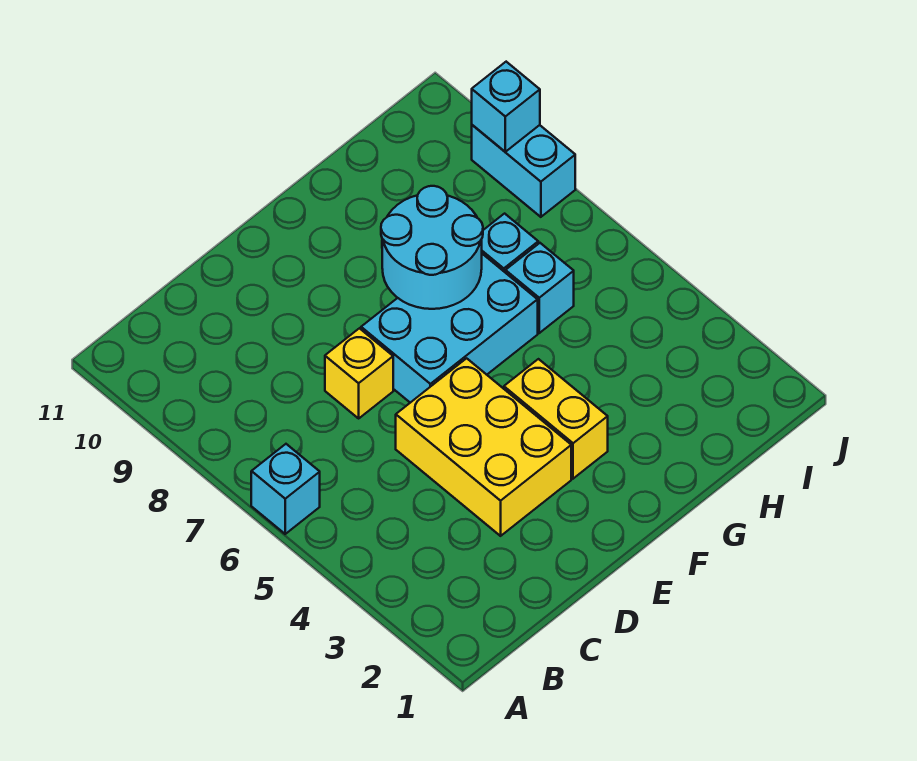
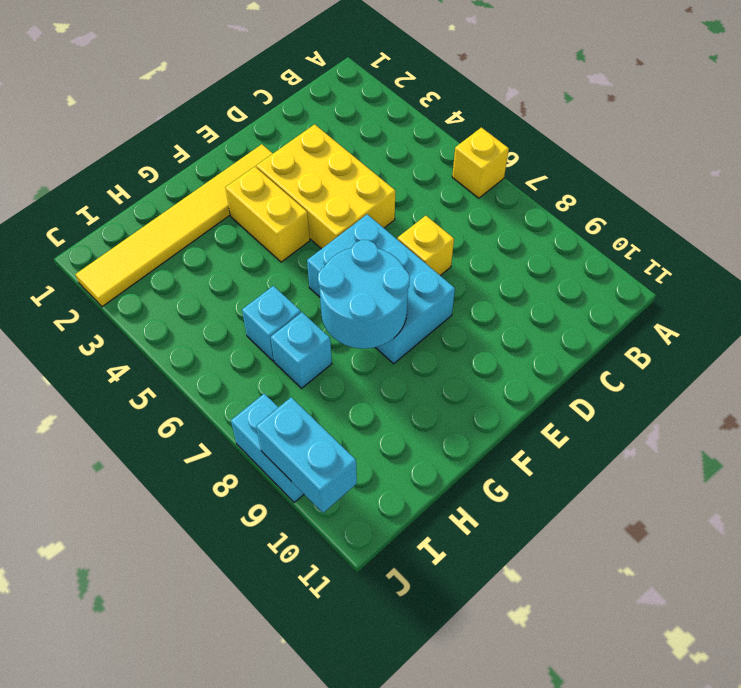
cyan brick A6 level 1 -> yellow brick A6 level 1
none -> yellow tile E2:J2 level 1
cyan brick E6:G7 level 1 -> cyan brick E6:F8 level 1
cyan brick J9 level 2 -> cyan brick J9:J10 level 2

